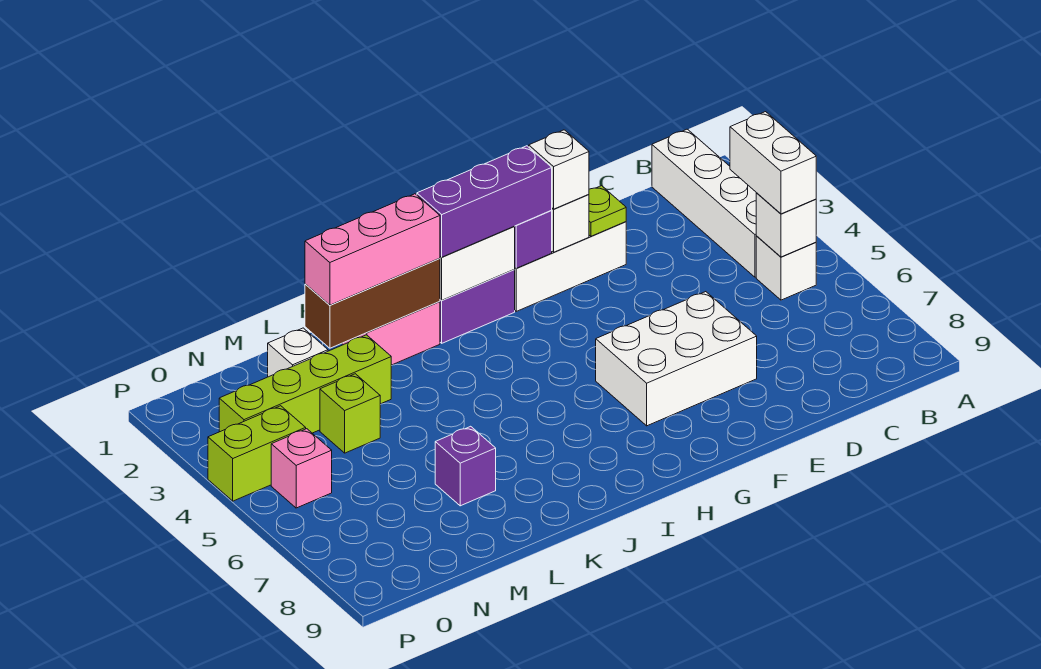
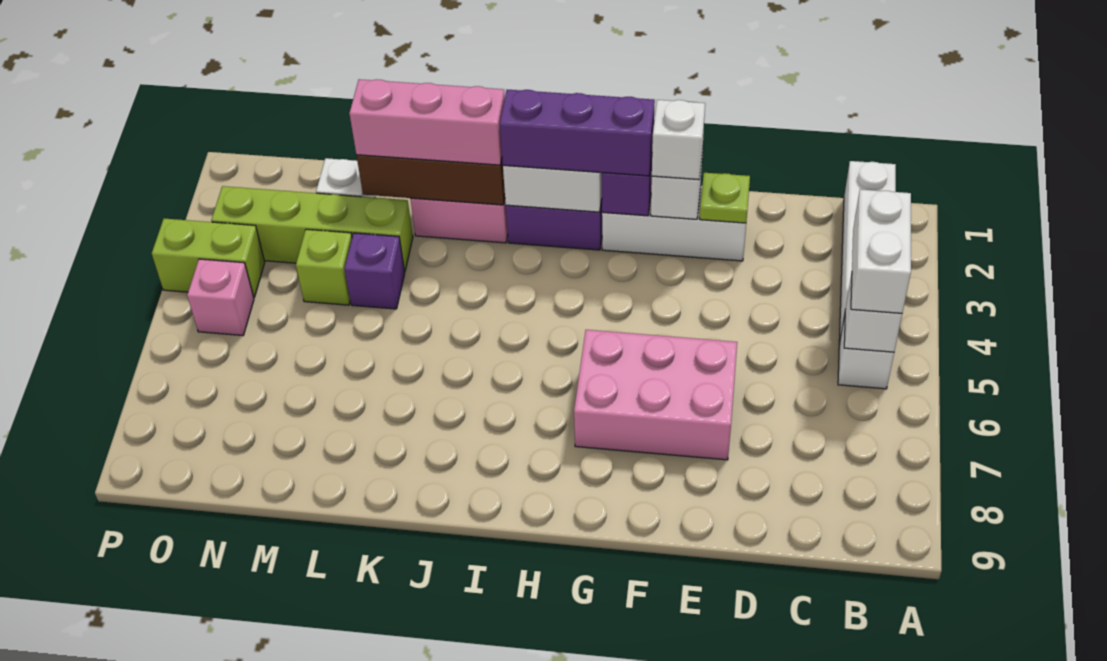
white brick E6:G7 level 1 -> pink brick E6:G7 level 1
purple brick L7 level 1 -> purple brick L4 level 1

